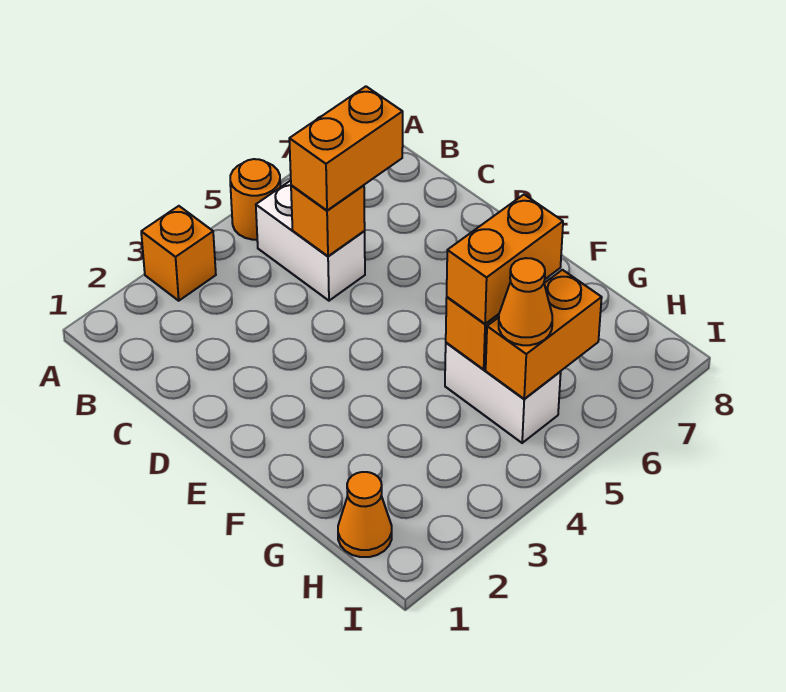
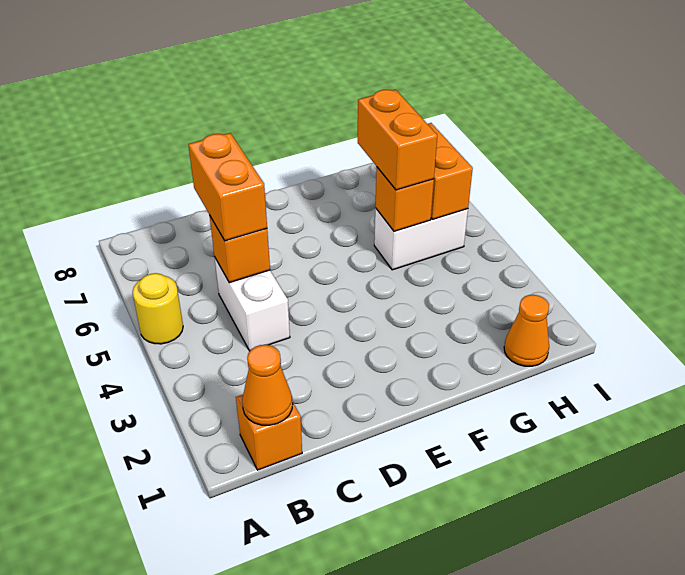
orange brick A3 level 1 -> orange brick B1 level 1
orange round brick A5 level 1 -> yellow round brick A5 level 1
white brick B5:C5 level 1 -> white brick C4:C5 level 1
orange cone H5 level 3 -> orange cone B1 level 2

